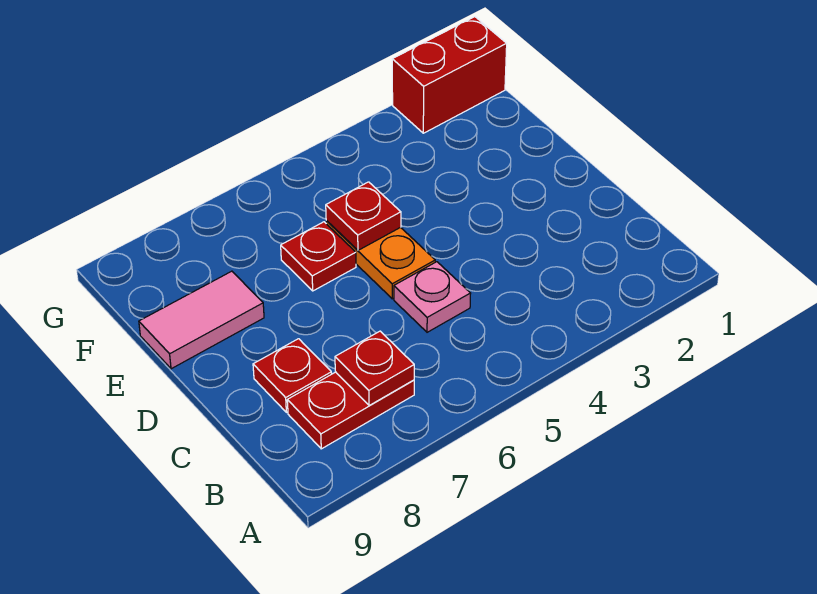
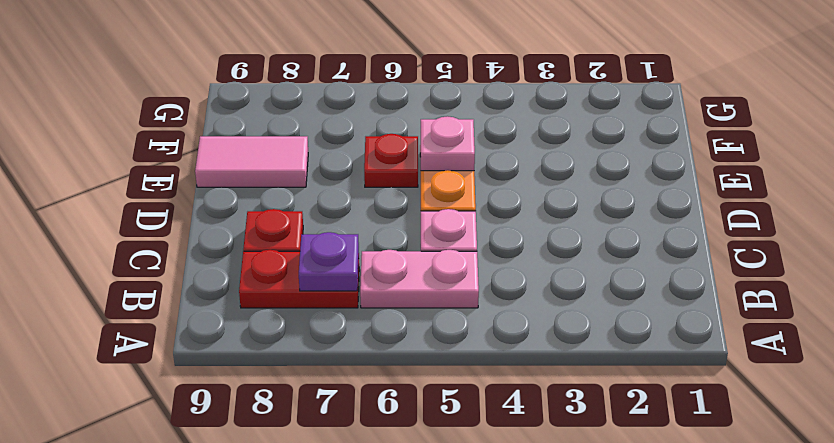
none -> pink plate B5:B6 level 1
red plate B7 level 2 -> purple plate B7 level 2
red plate E5 level 2 -> pink plate E5 level 2
red brick G1:G2 level 1 -> none

